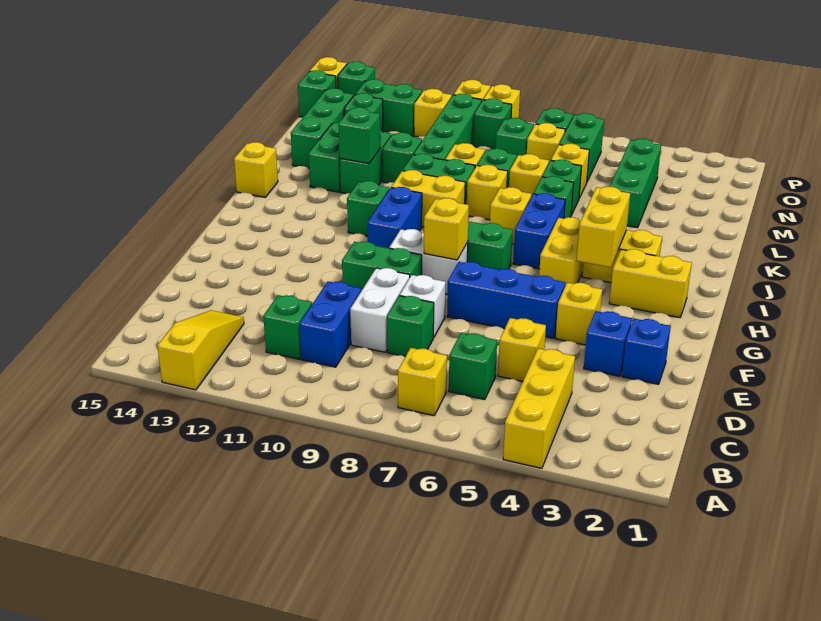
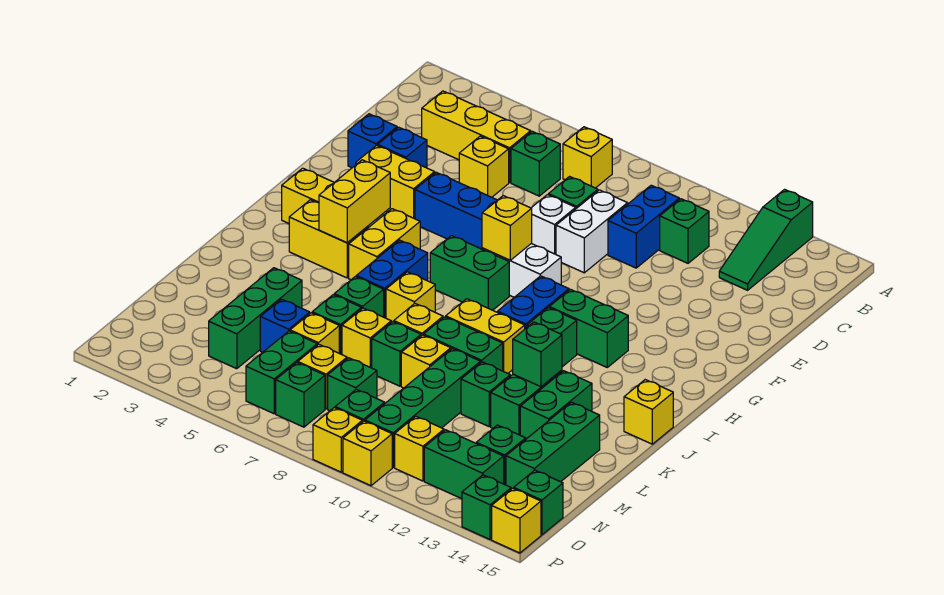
yellow brick A4:C4 level 1 -> yellow brick C3:C5 level 1
yellow slope A13:C13 level 1 top A -> green slope A13:C13 level 1 top A
yellow brick F4 level 1 -> yellow brick F3:F4 level 1
green brick F9:F10 level 1 -> green brick H11:H12 level 1
none -> blue brick M5 level 1

